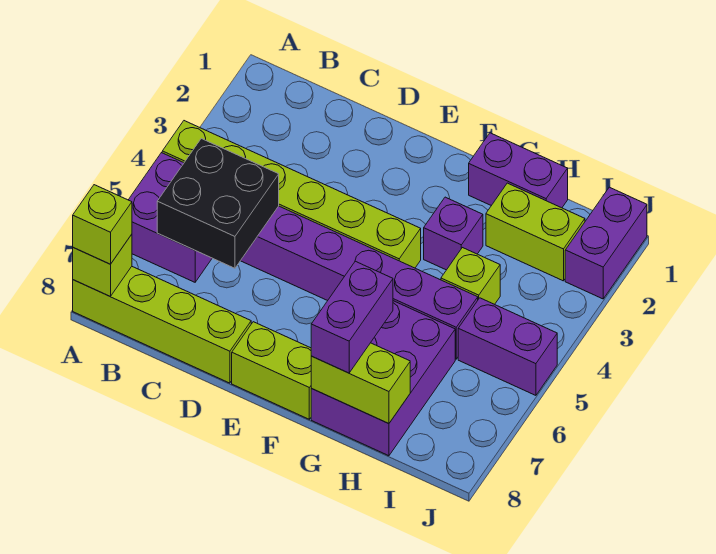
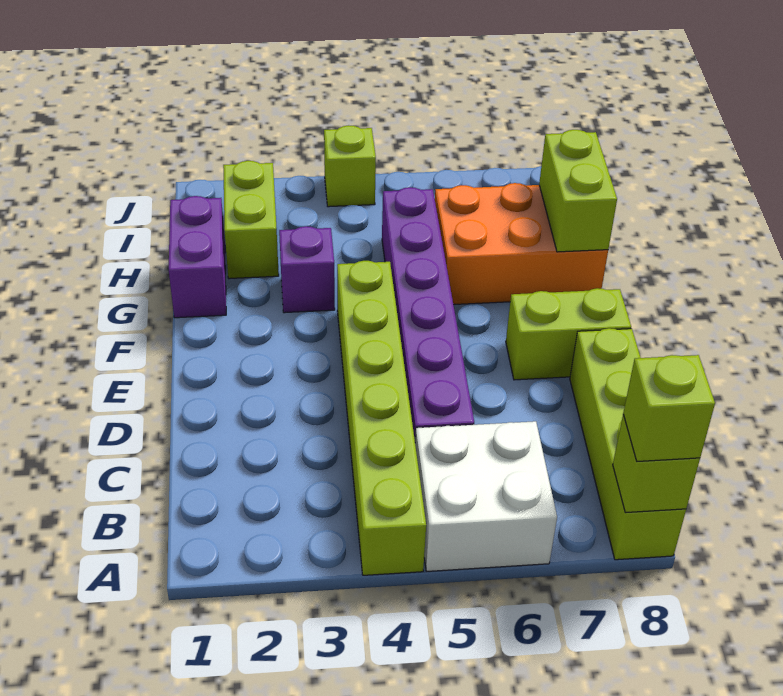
purple brick A5:B6 level 1 -> white brick A5:B6 level 1
black brick B5:C6 level 2 -> none
lime brick E8:F8 level 1 -> lime brick E7:E8 level 1
purple brick G6:H8 level 1 -> orange brick G6:H8 level 1
purple brick G7:G8 level 3 -> none
lime brick H4 level 1 -> lime brick J4 level 1
purple brick I5:J5 level 1 -> none
purple brick J1:J2 level 1 -> none

